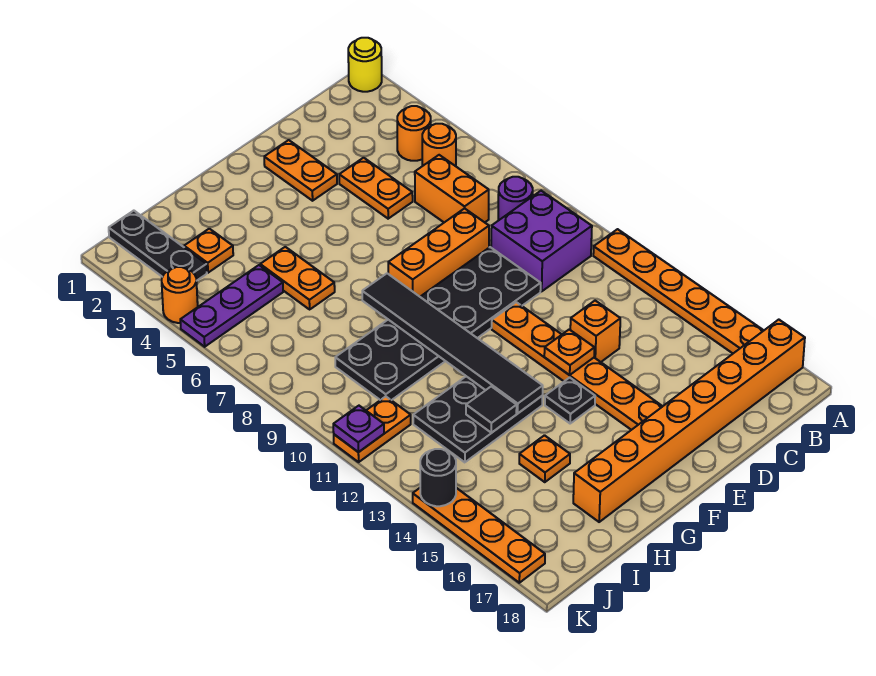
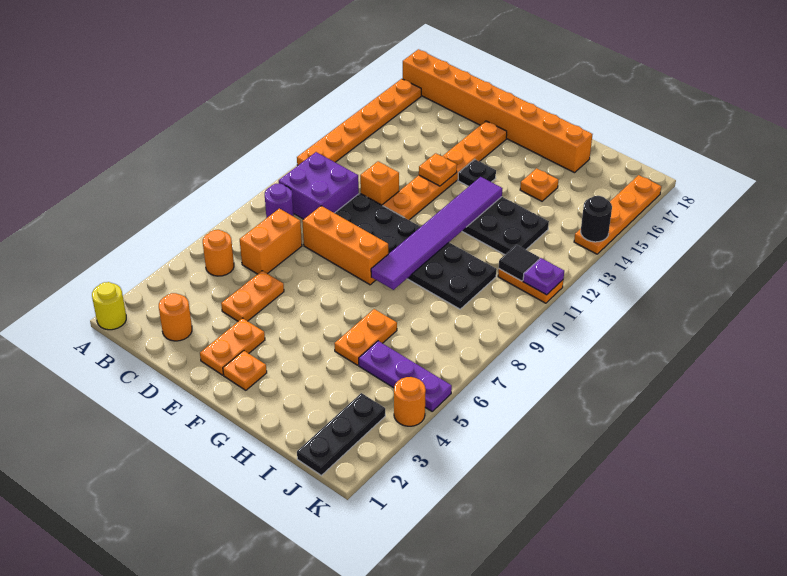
orange round brick B4 level 1 -> orange round brick C2 level 1
orange brick D13 level 1 -> orange brick D11 level 1
black tile G8:G13 level 2 -> purple tile G8:G13 level 2
black tile H13 level 2 -> black tile J11 level 2
orange plate I3 level 1 -> orange plate F2 level 1

